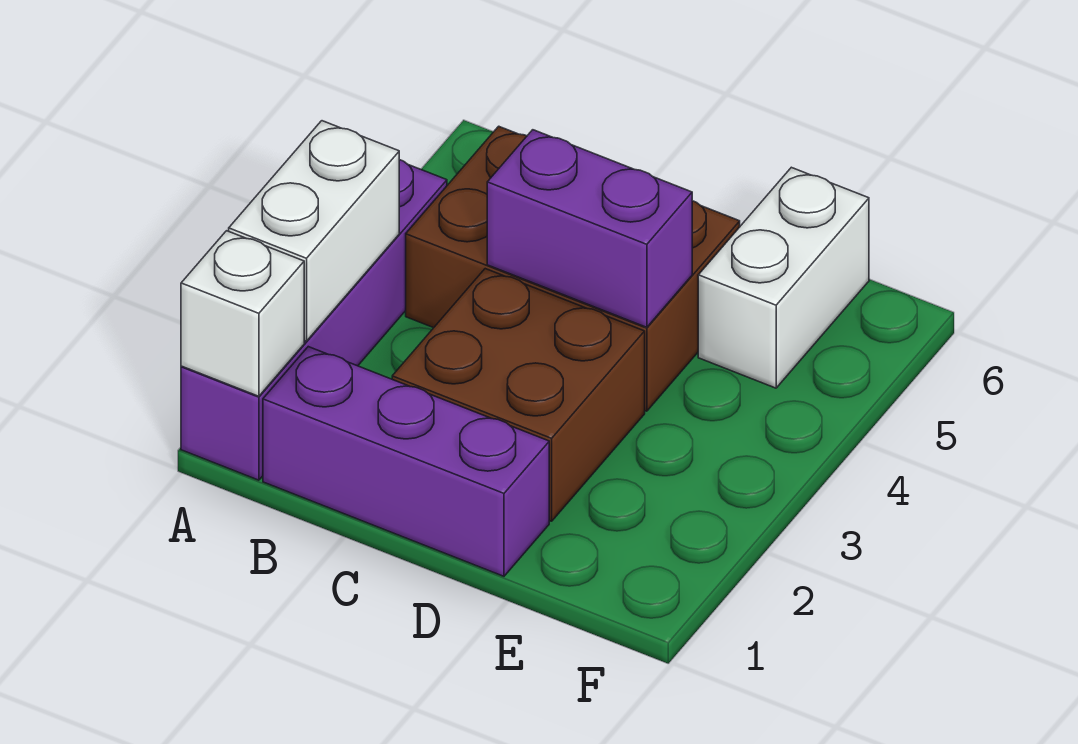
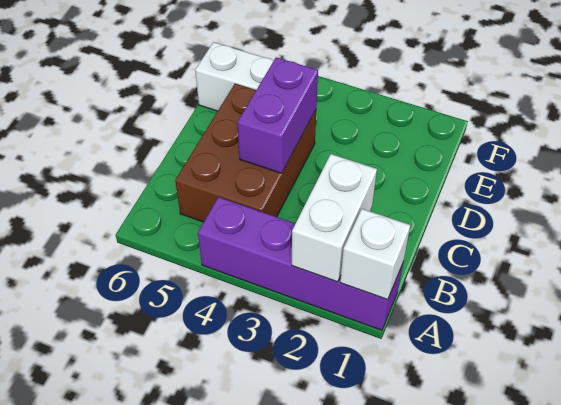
white brick A2:A3 level 2 -> white brick A2:B2 level 2
purple brick B1:D1 level 1 -> none
brown brick C2:D3 level 1 -> none

